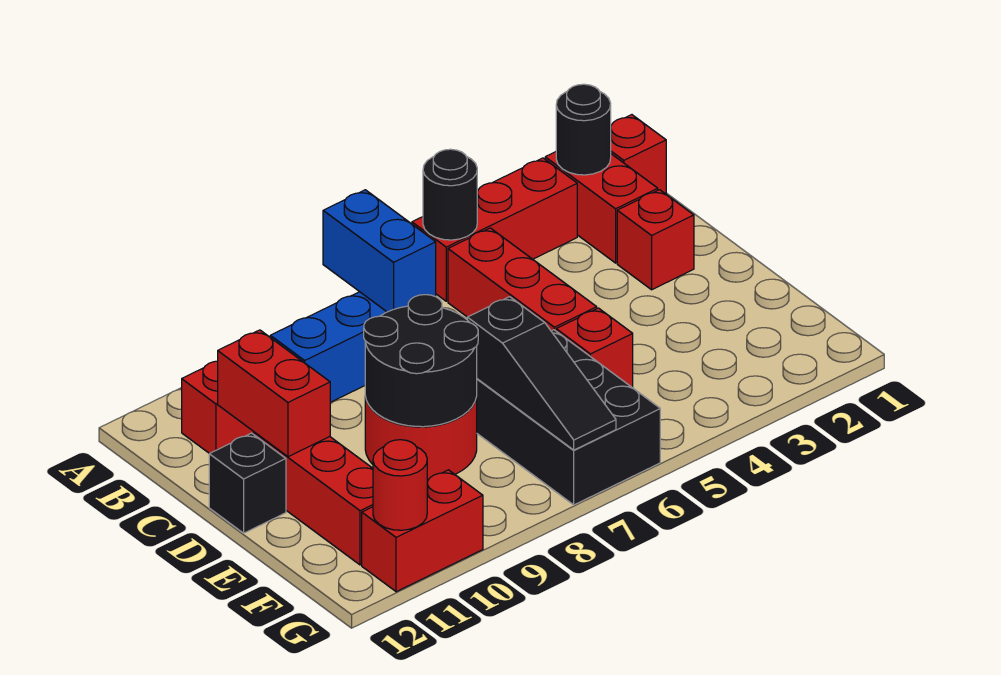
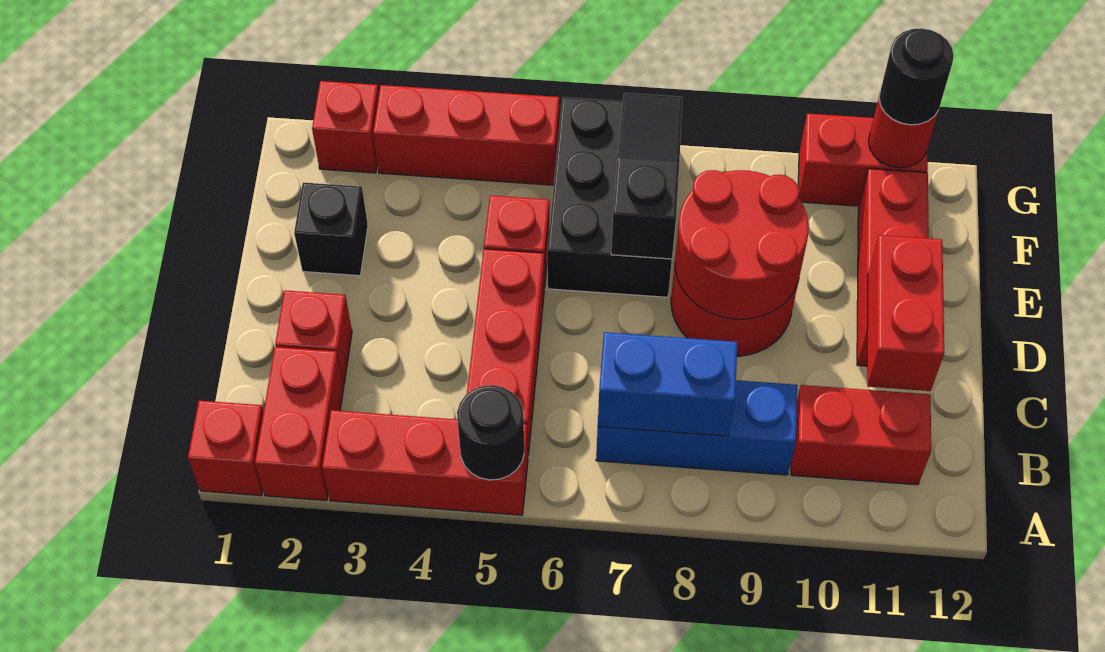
black round brick A2 level 2 -> black round brick G11 level 3
blue brick A7:B7 level 2 -> blue brick B7:B8 level 2
black round brick D8:E9 level 2 -> red round brick D8:E9 level 2
black brick D12 level 1 -> black brick E2 level 1
none -> red brick G2 level 1
none -> red brick G3:G5 level 1

